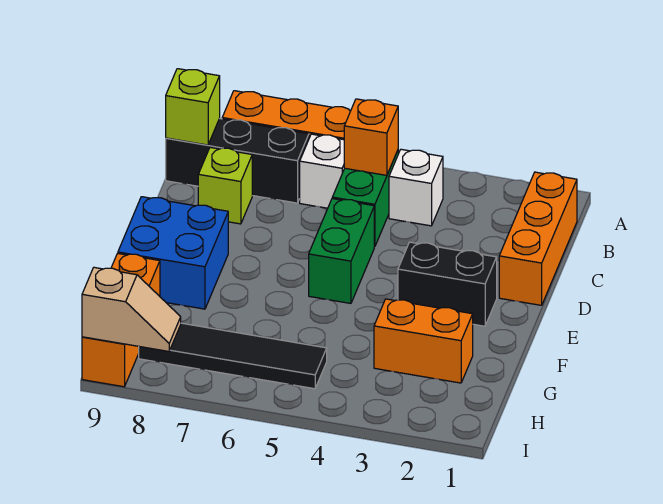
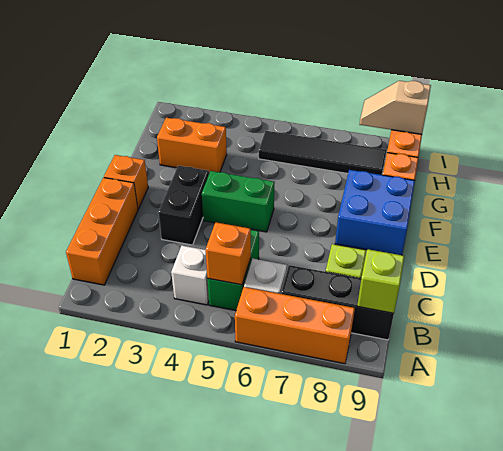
green brick D5:E5 level 1 -> green brick E4:E5 level 1
none -> orange brick E1 level 1
black brick E2:E3 level 1 -> black brick D3:E3 level 1

